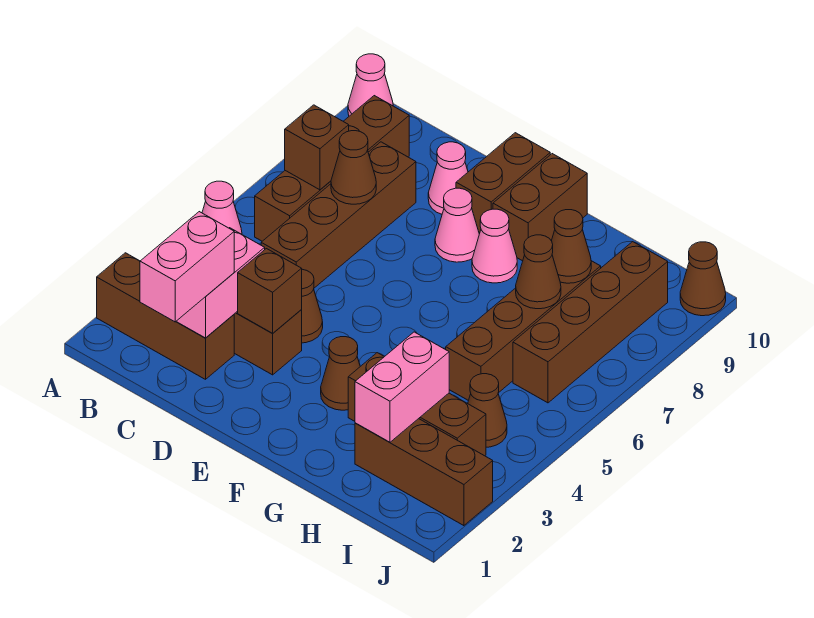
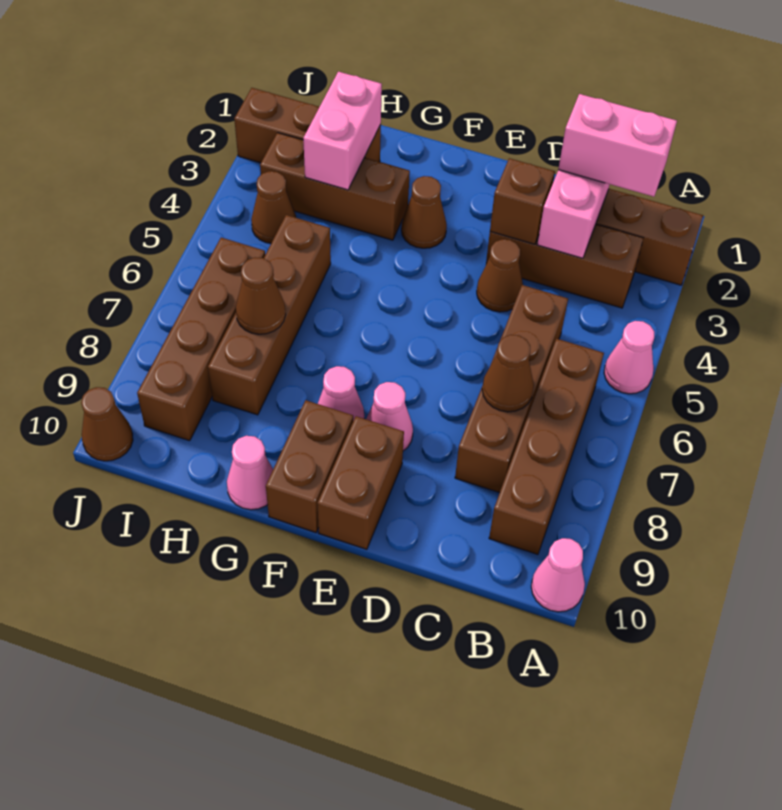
brown brick B7 level 2 -> none
pink brick C1:C2 level 3 -> pink brick B2:C2 level 3
pink cone D9 level 1 -> pink cone G10 level 1
brown cone H8 level 2 -> none

